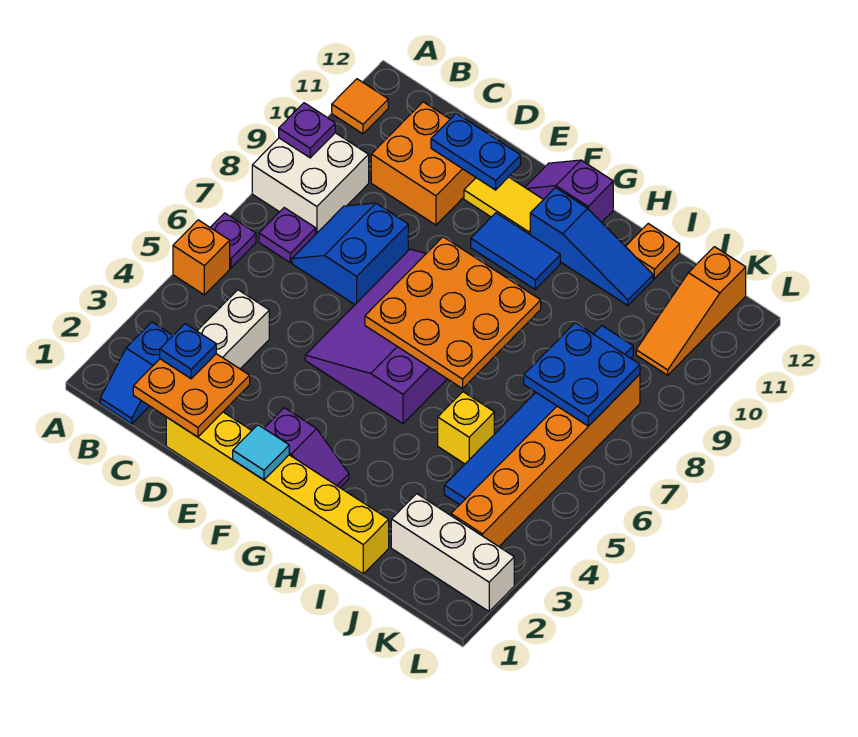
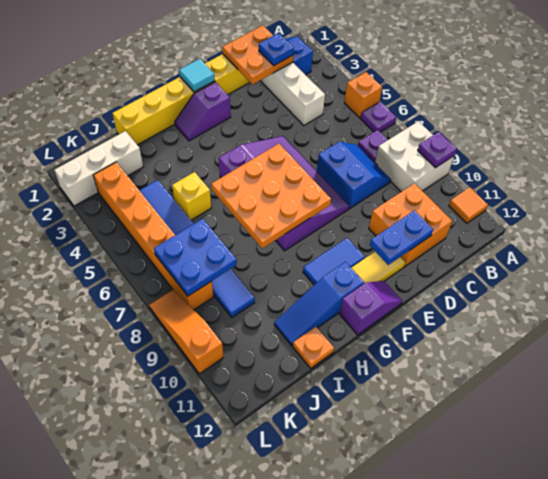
orange slope K10:K12 level 1 top 12 -> orange slope L8:L10 level 1 top 10

